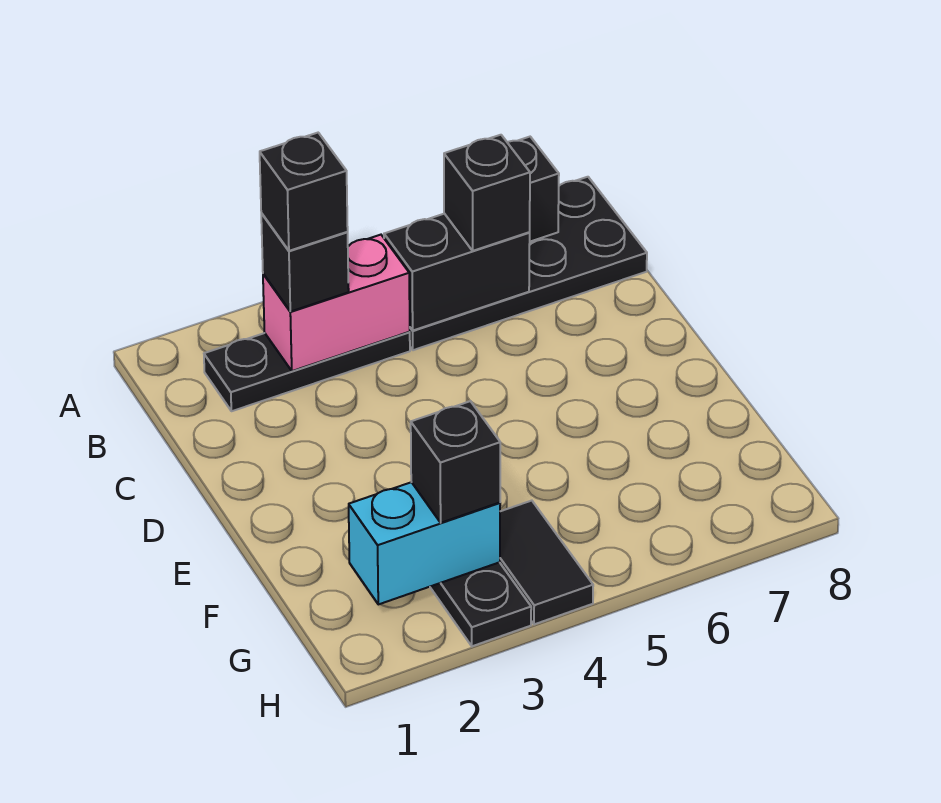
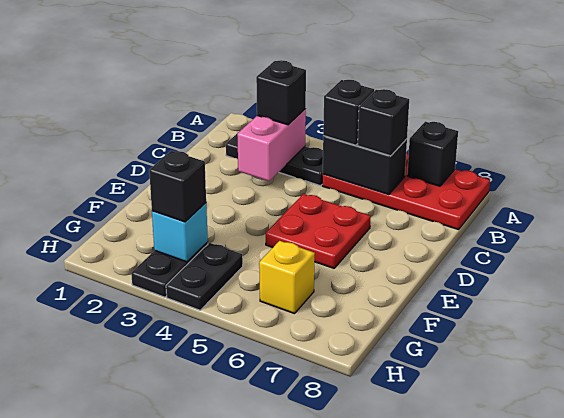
black plate A5:B8 level 1 -> red plate A5:B8 level 1
pink brick B3:B4 level 2 -> pink brick B3:C3 level 2
black brick B3 level 4 -> black brick B5 level 3
none -> red plate D5:E6 level 1
cyan brick G2:G3 level 2 -> cyan brick G3 level 2
black tile G4:H4 level 1 -> black plate G4:H4 level 1
none -> yellow brick G6 level 1

